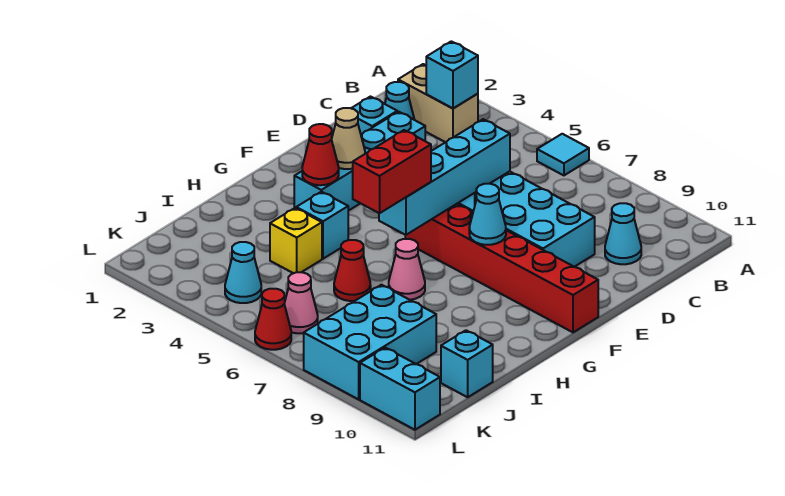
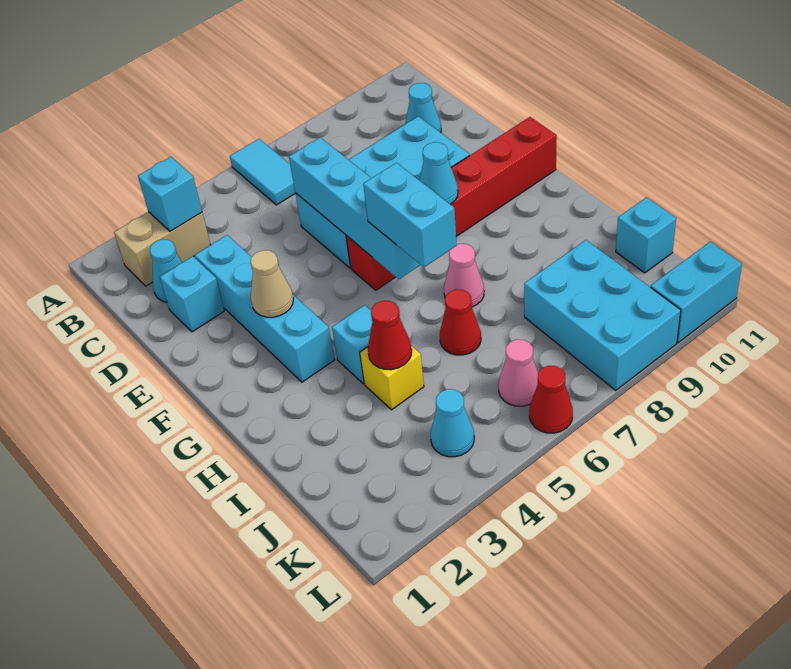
cyan tile A6 level 1 -> cyan tile A6:B6 level 1
red cone G3 level 2 -> red cone I4 level 2
red brick G6:H6 level 3 -> cyan brick G6:H6 level 3

